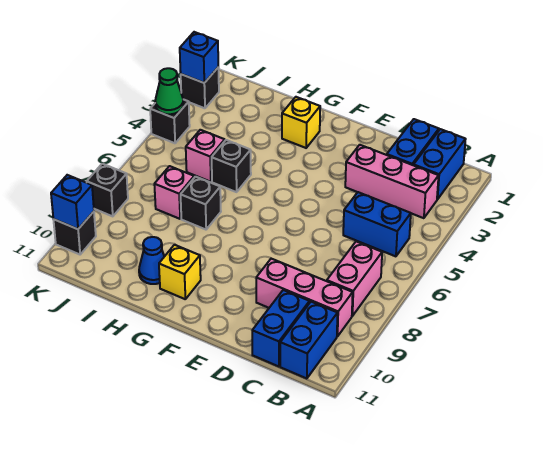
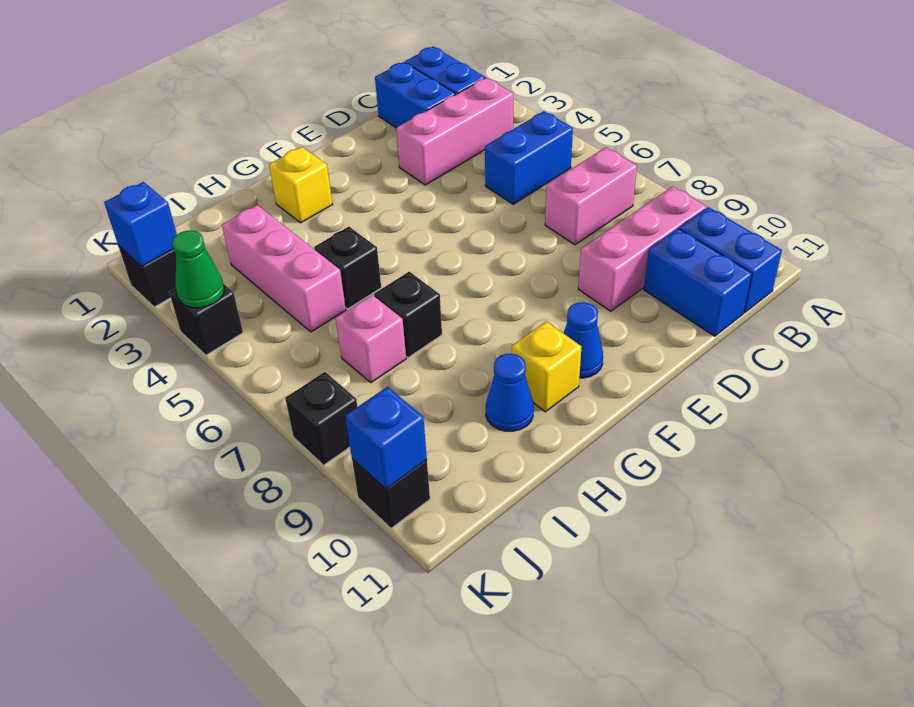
pink brick B7:B8 level 1 -> pink brick B7:C7 level 1
none -> blue cone F10 level 1
pink brick I5 level 1 -> pink brick I3:I5 level 1

